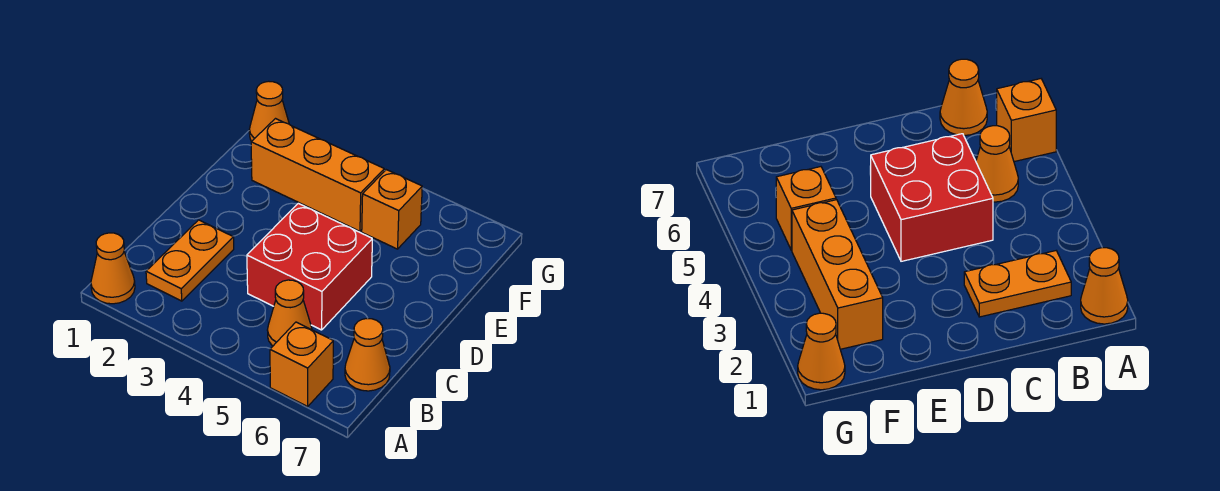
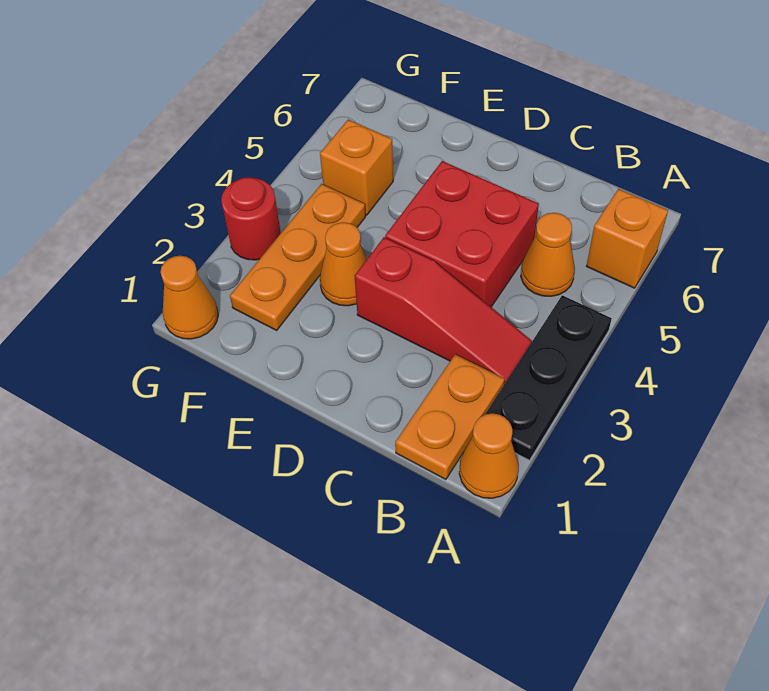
none -> black plate A2:A4 level 1
orange plate B2:C2 level 1 -> orange plate B1:B2 level 1
none -> red slope B3:D3 level 1 top D
orange cone B7 level 1 -> orange cone E3 level 1
orange brick F2:F4 level 1 -> orange plate F2:F4 level 1
none -> red round brick G3 level 1

